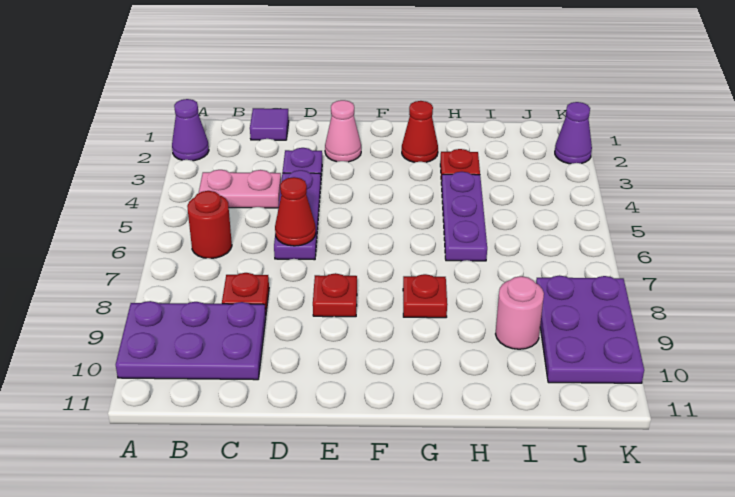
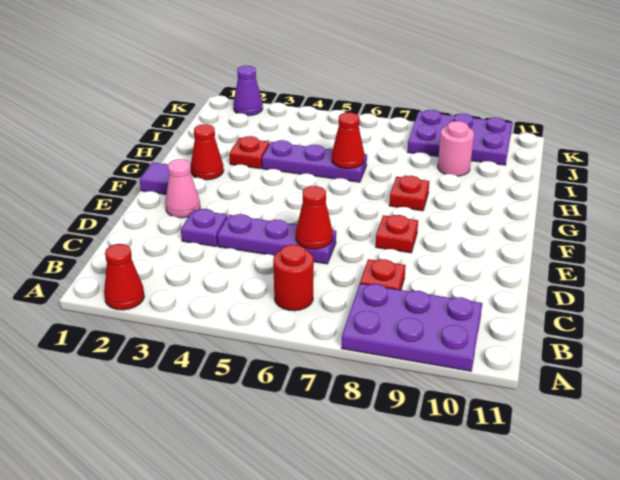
purple cone A2 level 1 -> red cone A2 level 1
purple plate A9:C10 level 1 -> purple plate A8:B10 level 1
pink plate B4:C4 level 1 -> none
purple tile C1 level 1 -> purple tile F1 level 1
none -> red cone H6 level 2

